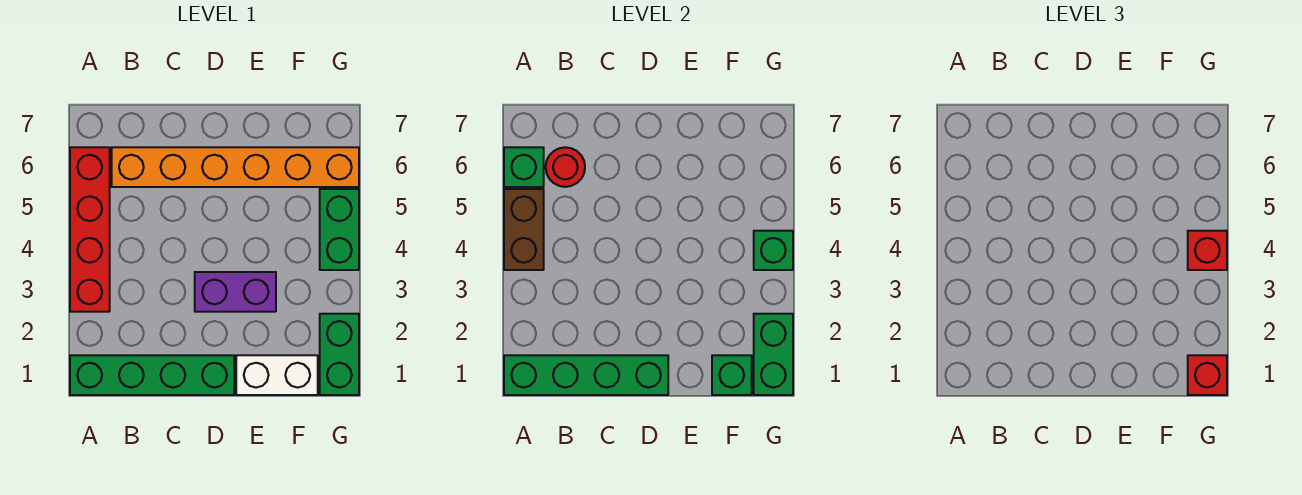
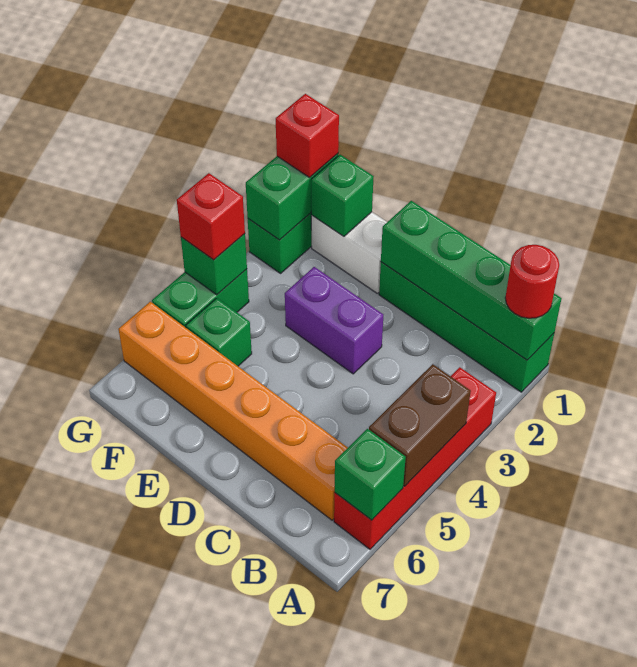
red round brick B6 level 2 -> red round brick A1 level 3
none -> green brick F5 level 1

